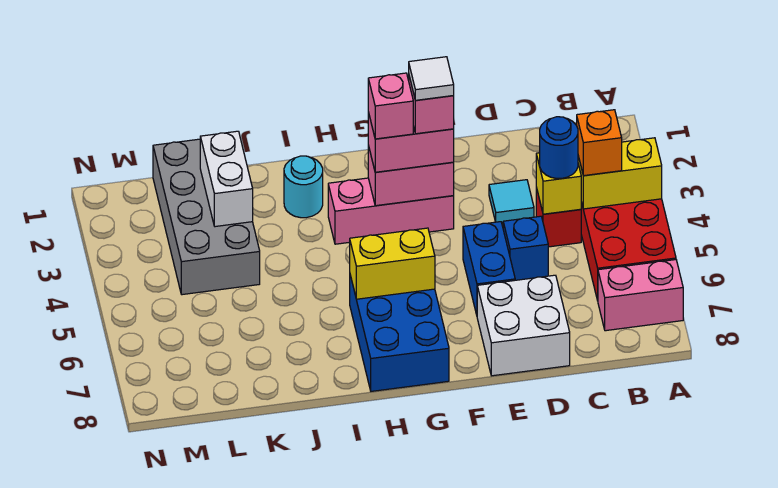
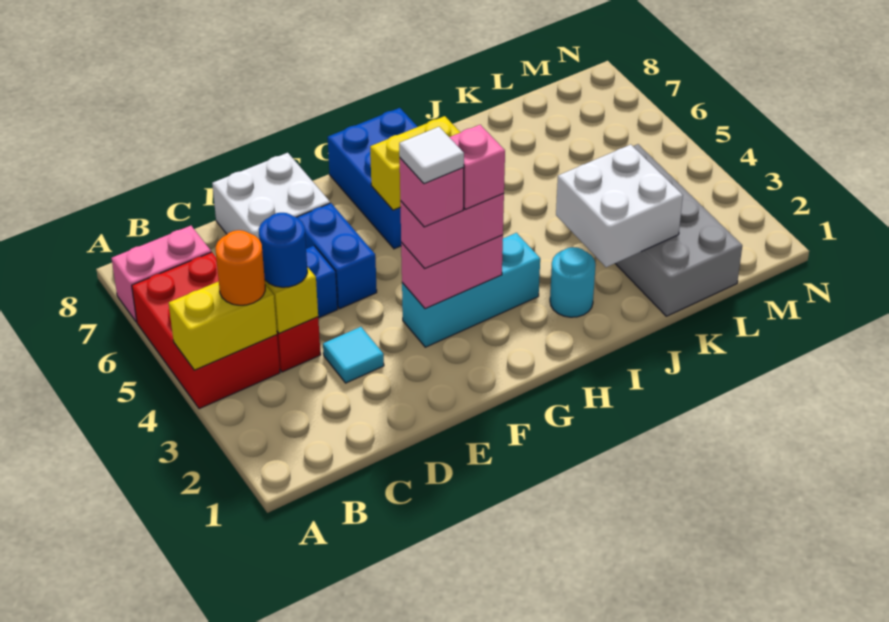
orange brick B4 level 3 -> orange round brick B4 level 3
pink brick F3:H3 level 1 -> cyan brick F3:H3 level 1
white brick K2:K3 level 2 -> white brick J2:K3 level 2

